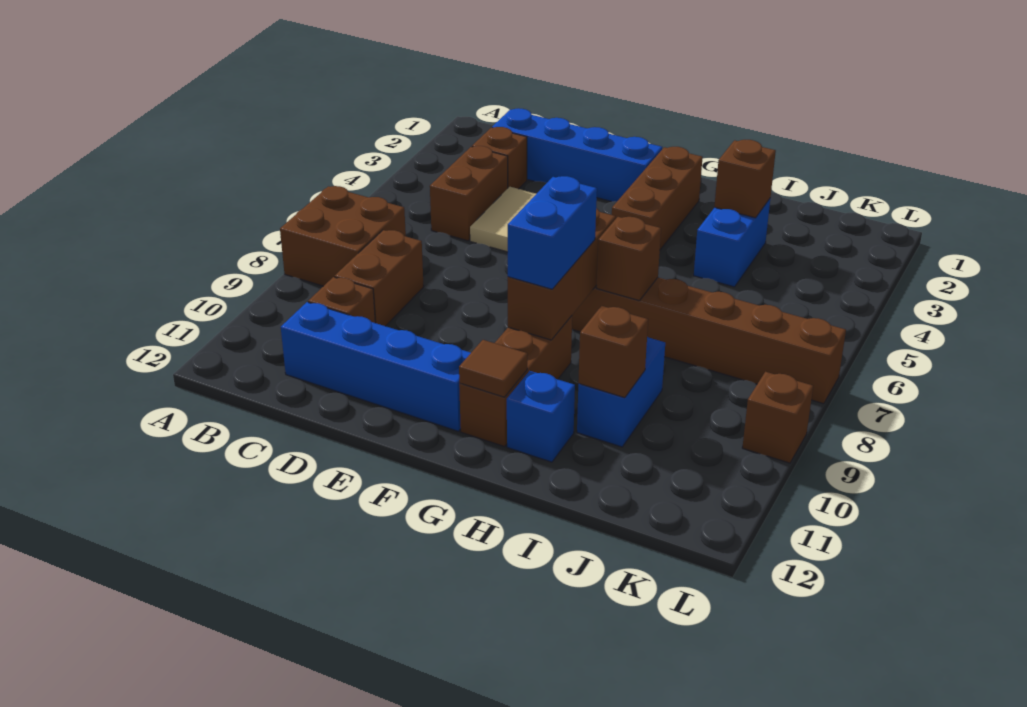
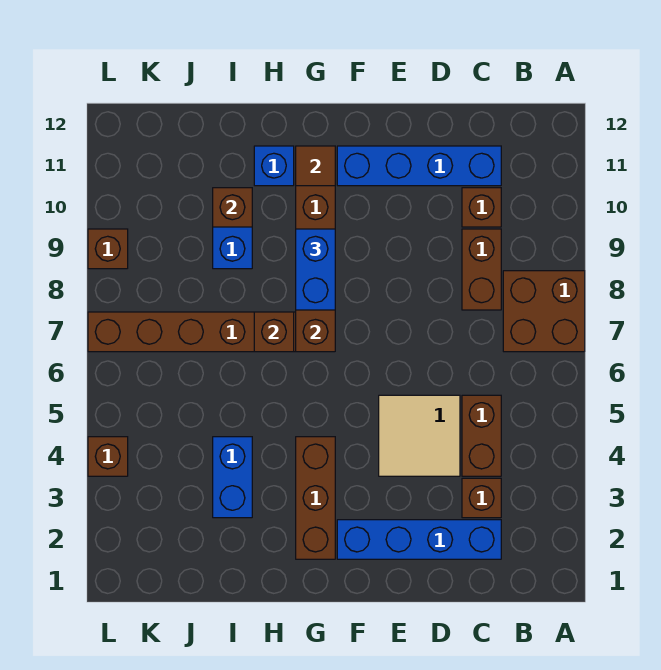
brown brick I3 level 2 -> brown brick L4 level 1

